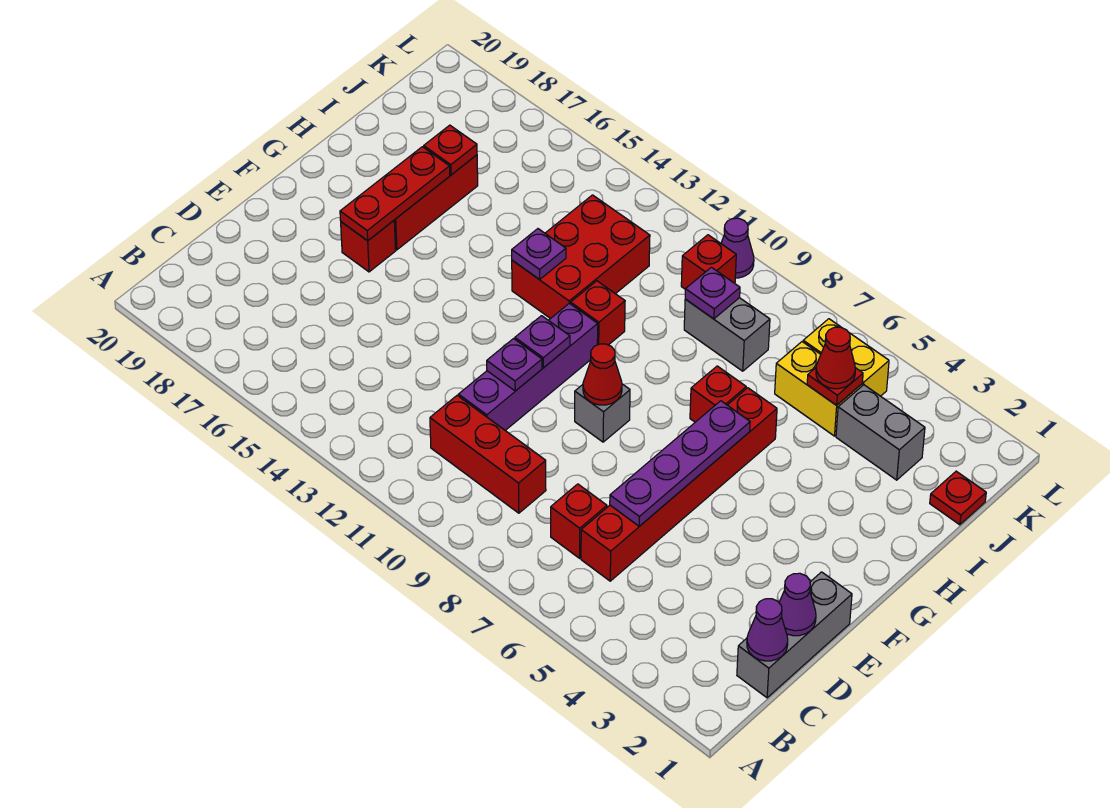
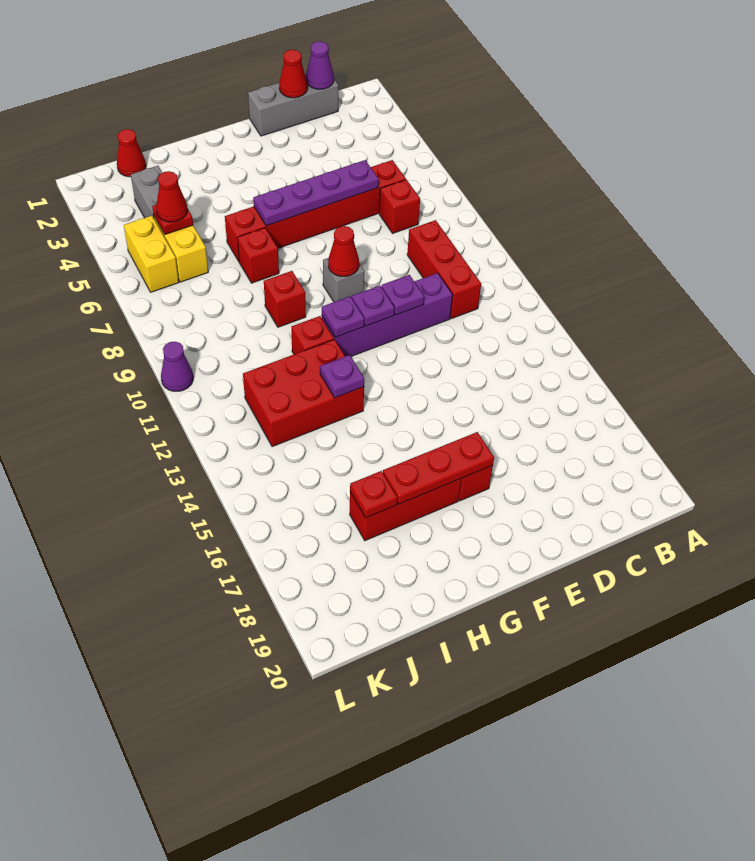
purple cone D1 level 2 -> red cone D1 level 2
red plate J1 level 1 -> red cone J1 level 1
grey brick J8:J9 level 1 -> none
purple plate J9 level 2 -> purple plate G11 level 2
red brick K10 level 1 -> red brick H9 level 1

